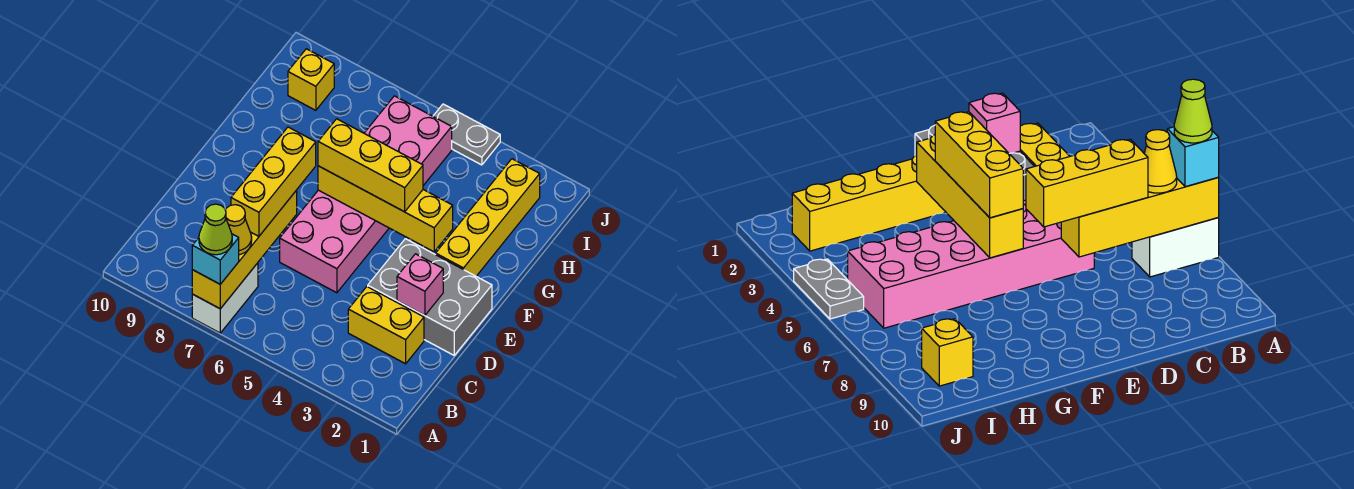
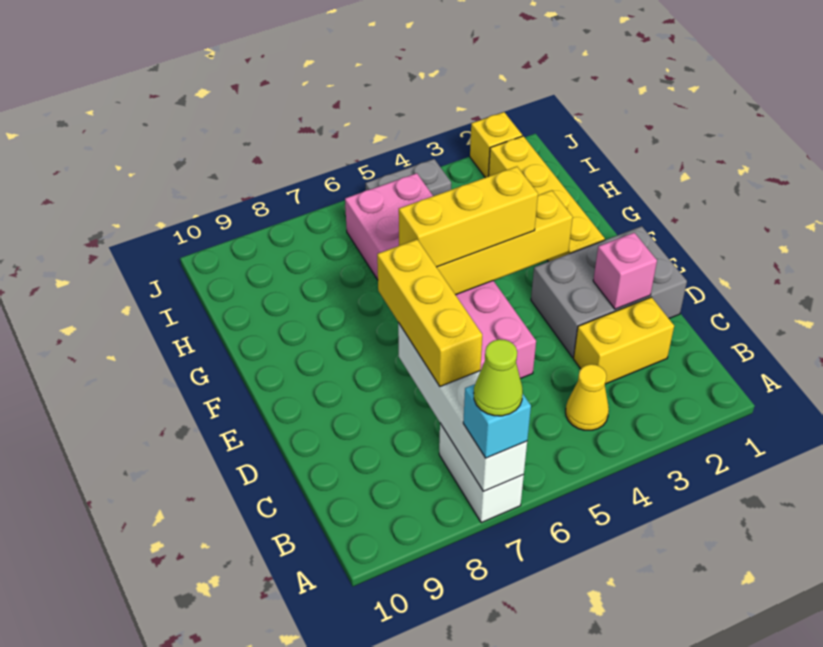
yellow brick A7:D7 level 2 -> white brick A7:D7 level 2
yellow cone B7 level 3 -> yellow cone B4 level 1
yellow brick I9 level 1 -> yellow brick J2 level 1

